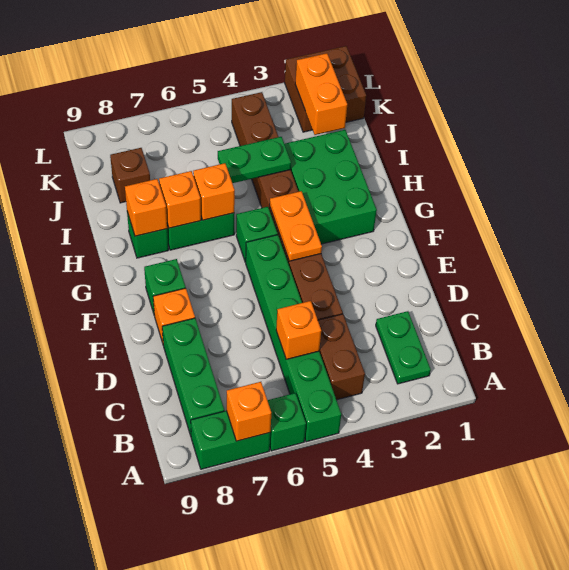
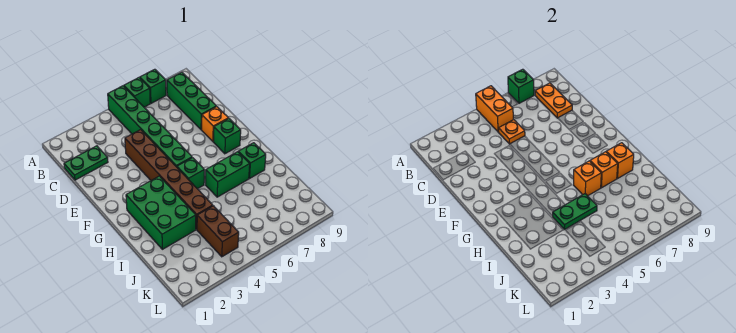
green brick A7:A8 level 1 -> green brick A7 level 1
orange brick A7 level 2 -> green brick A7 level 2
green plate B2:C2 level 1 -> green plate C1:C2 level 1
brown brick B4:C4 level 1 -> none
orange brick C5 level 2 -> orange plate C5 level 2
orange plate F4:G4 level 2 -> orange plate B8:C8 level 2
orange brick J2:K2 level 2 -> orange brick A5:B5 level 2
brown brick J8 level 1 -> none
brown brick K1:L2 level 1 -> none

